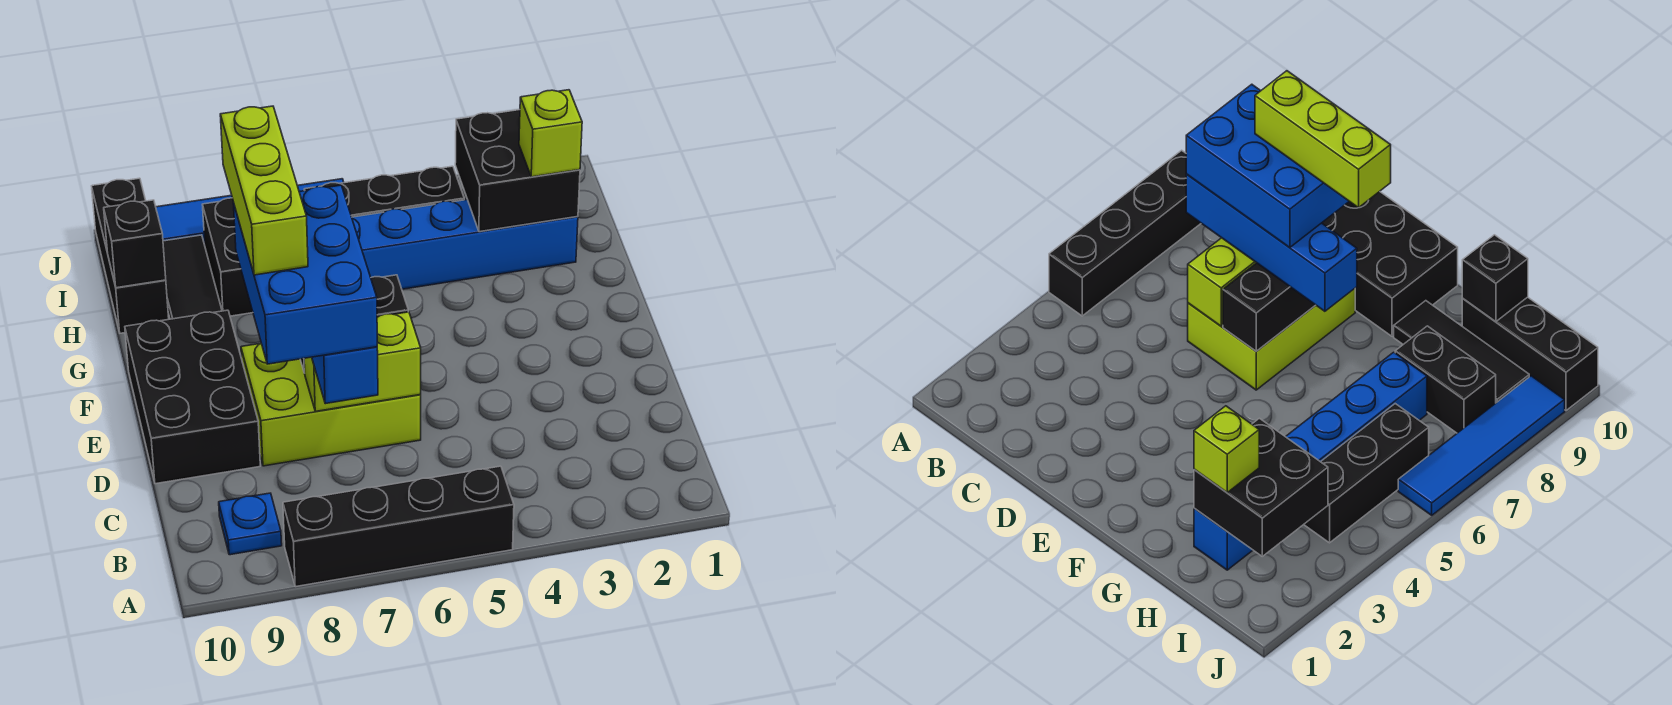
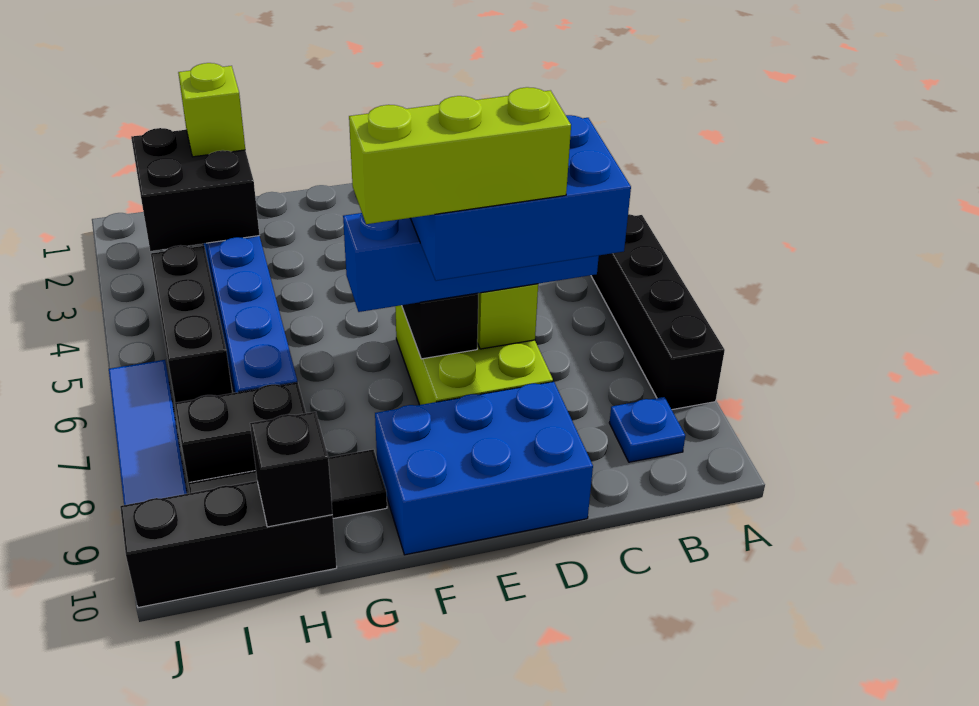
black brick D9:F10 level 1 -> blue brick D9:F10 level 1

